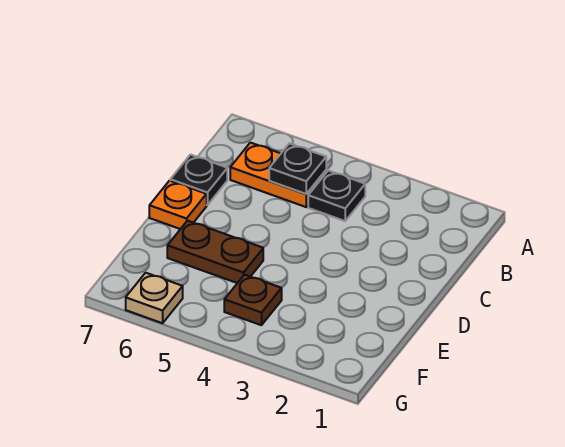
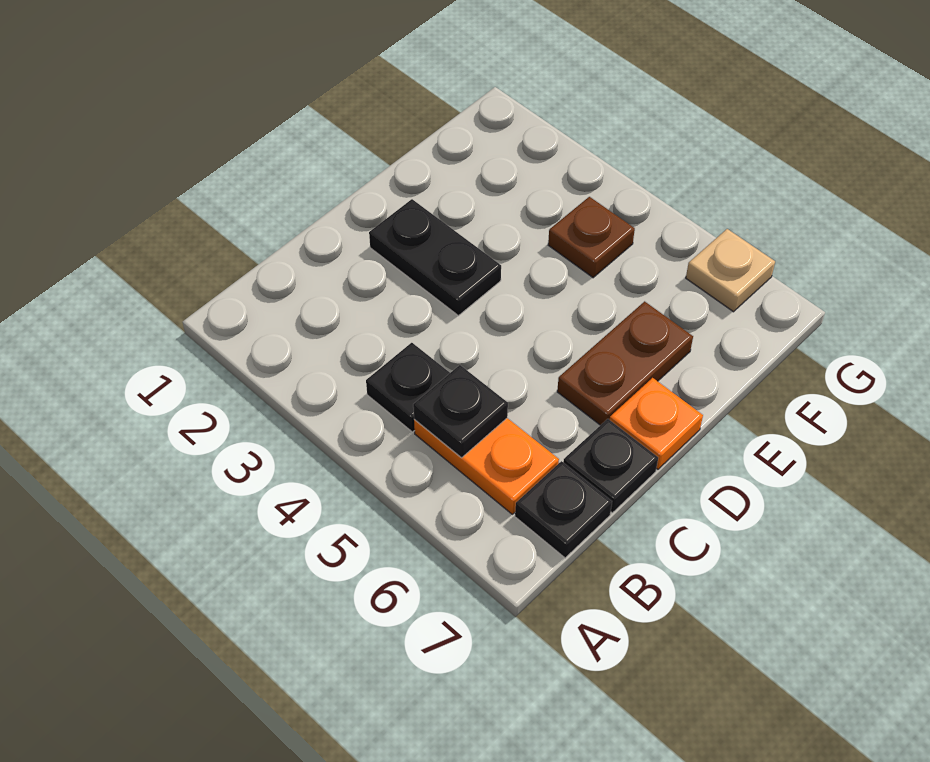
none -> black plate B7 level 1
none -> black plate D2:D3 level 1
brown plate E5:E6 level 1 -> brown plate D6:E6 level 1

